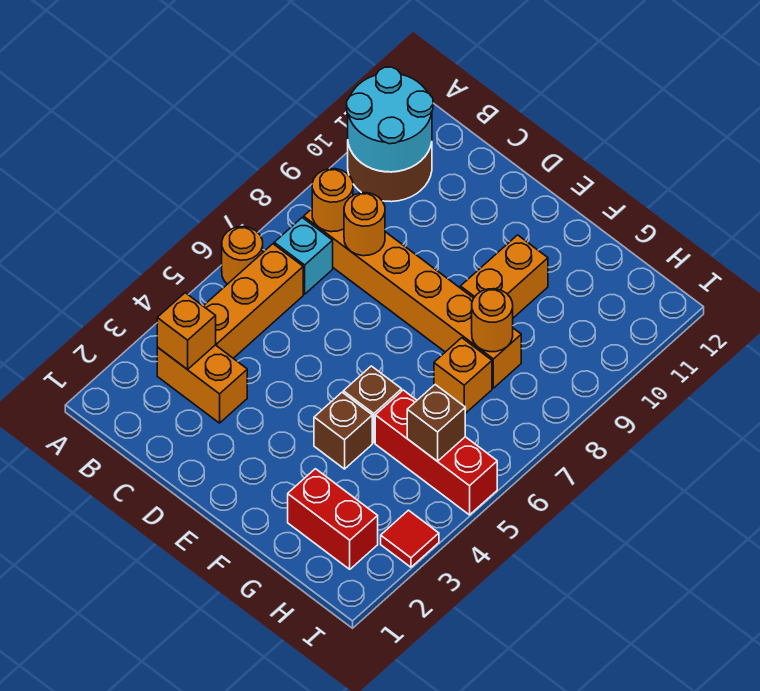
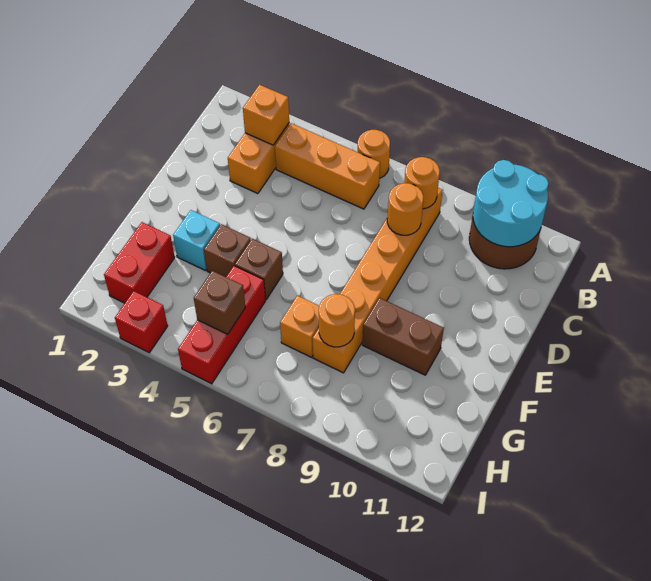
cyan brick B7 level 1 -> cyan brick F3 level 1
orange brick F9:F10 level 1 -> brown brick F9:F10 level 1
red tile I3 level 1 -> red brick I3 level 1

